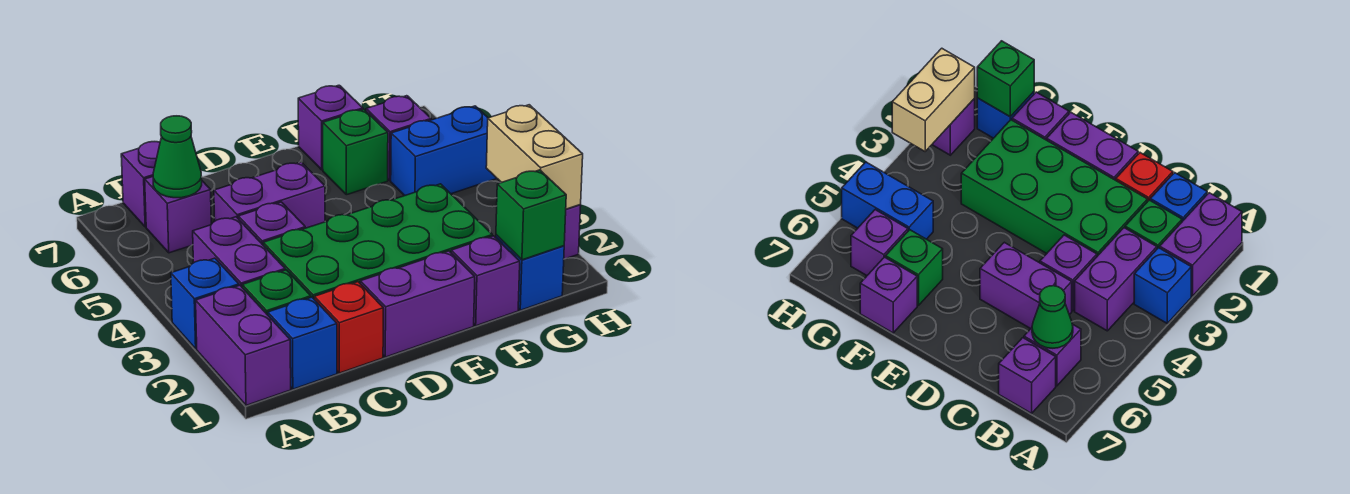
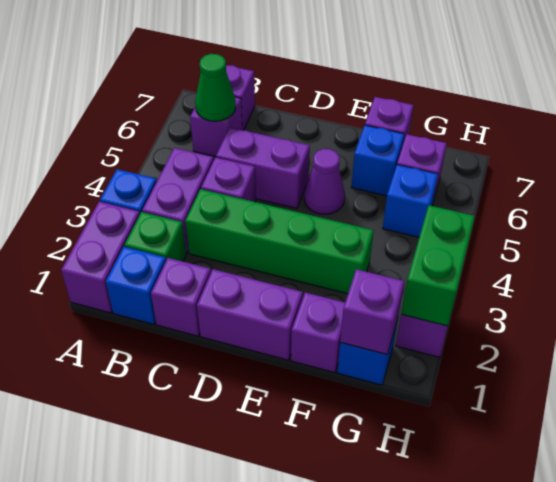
red brick C1 level 1 -> purple brick C1 level 1
green brick C2:F3 level 1 -> green brick C3:F3 level 1
none -> purple cone E5 level 1
green brick F6 level 1 -> blue brick F6 level 1
green brick G1 level 2 -> purple brick G1 level 2
blue brick G5:H5 level 1 -> blue brick G5 level 1
tan brick H2:H3 level 2 -> green brick H2:H3 level 2

